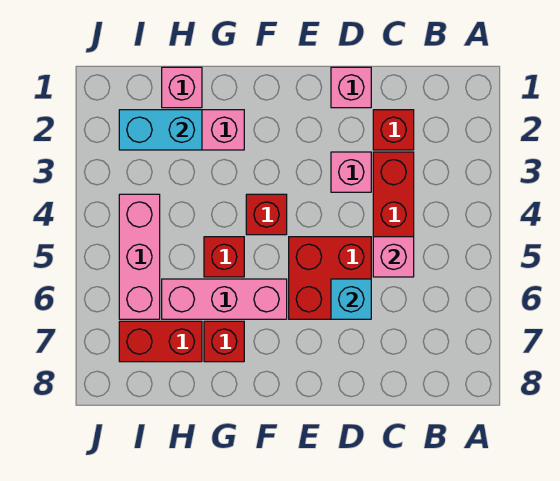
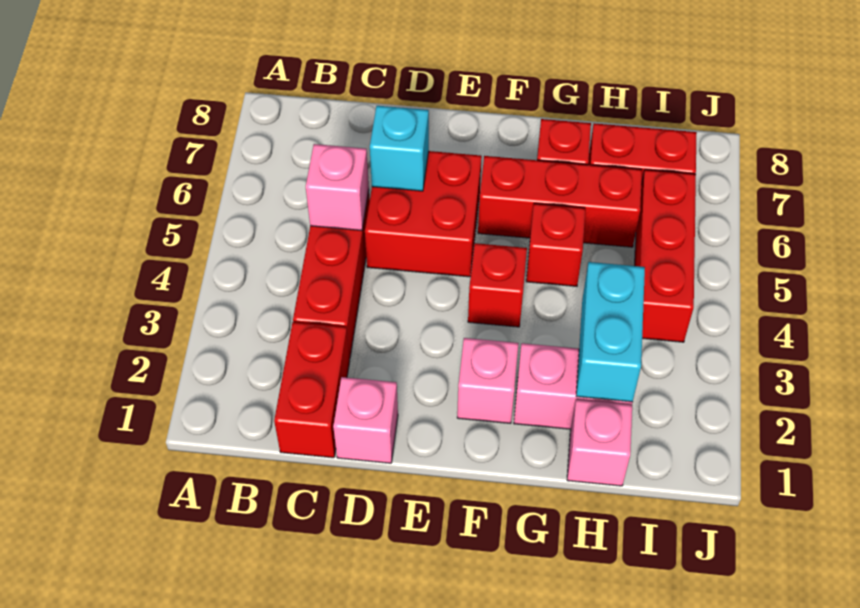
red brick C2 level 1 -> red brick C1:C2 level 1
pink brick D3 level 1 -> pink brick F2 level 1
pink brick F6:H6 level 1 -> red brick F6:H6 level 1
cyan brick H2:I2 level 2 -> cyan brick H2:H3 level 2
pink brick I4:I6 level 1 -> red brick I4:I6 level 1

